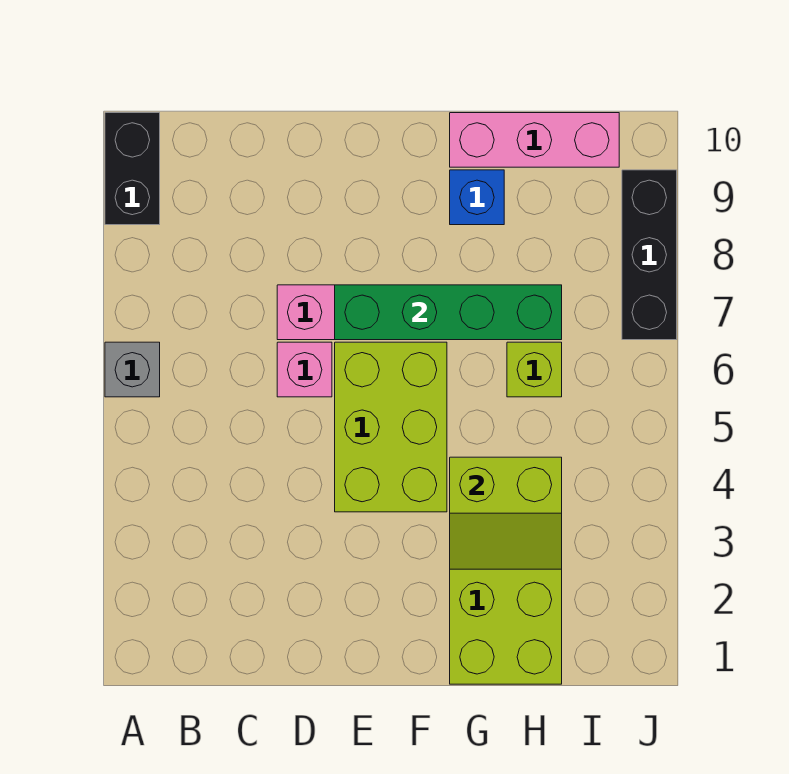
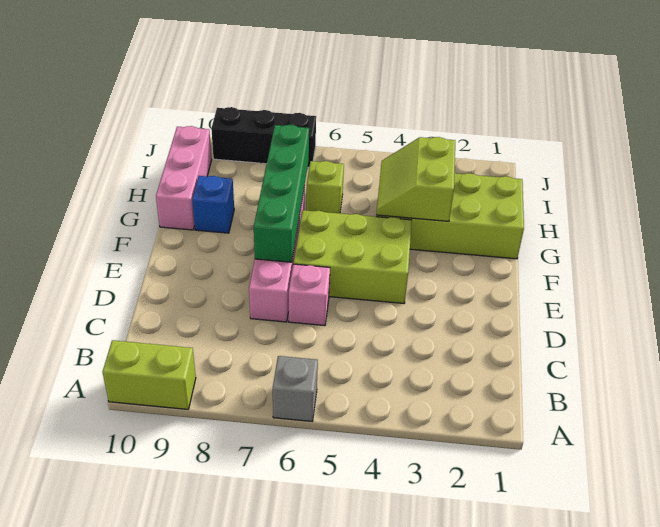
black brick A9:A10 level 1 -> lime brick A9:A10 level 1
lime slope G3:H4 level 2 top 4 -> lime slope G3:H4 level 2 top 3

